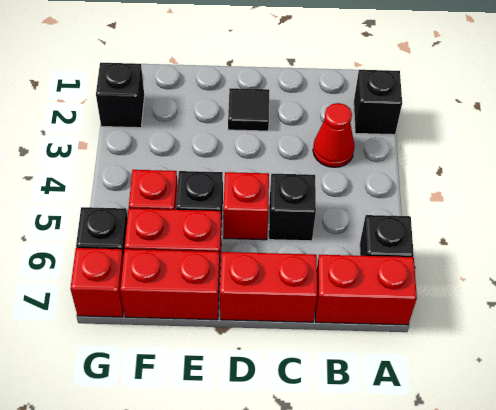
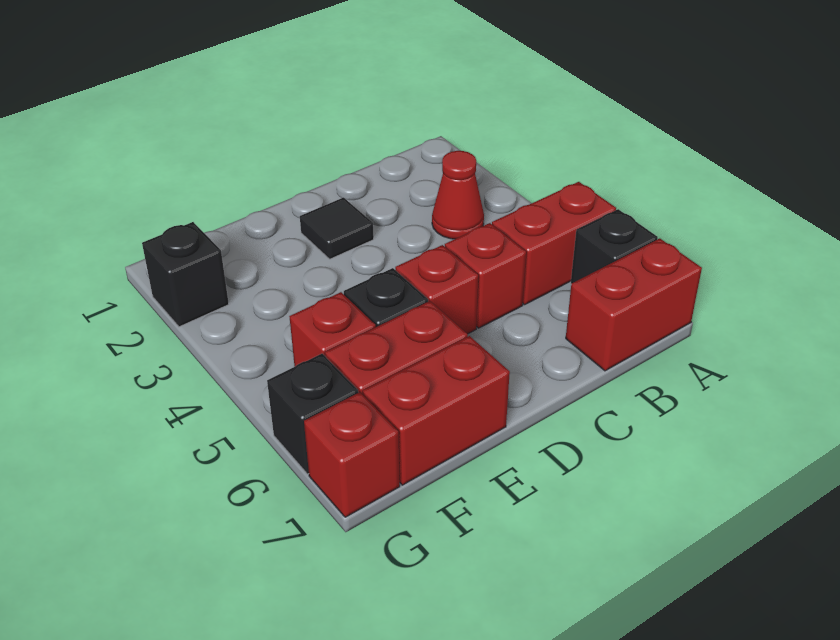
black brick A2 level 1 -> none
black brick C5 level 1 -> red brick C5 level 1
red brick C7:D7 level 1 -> red brick A5:B5 level 1

